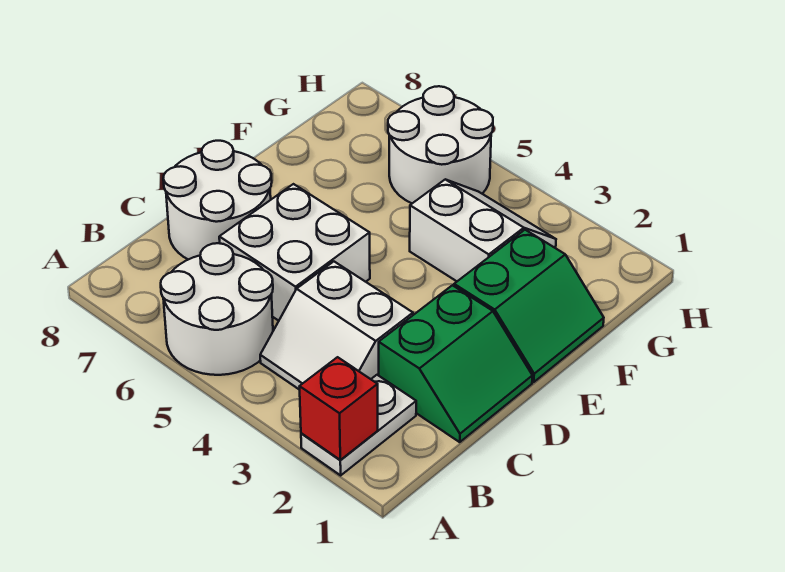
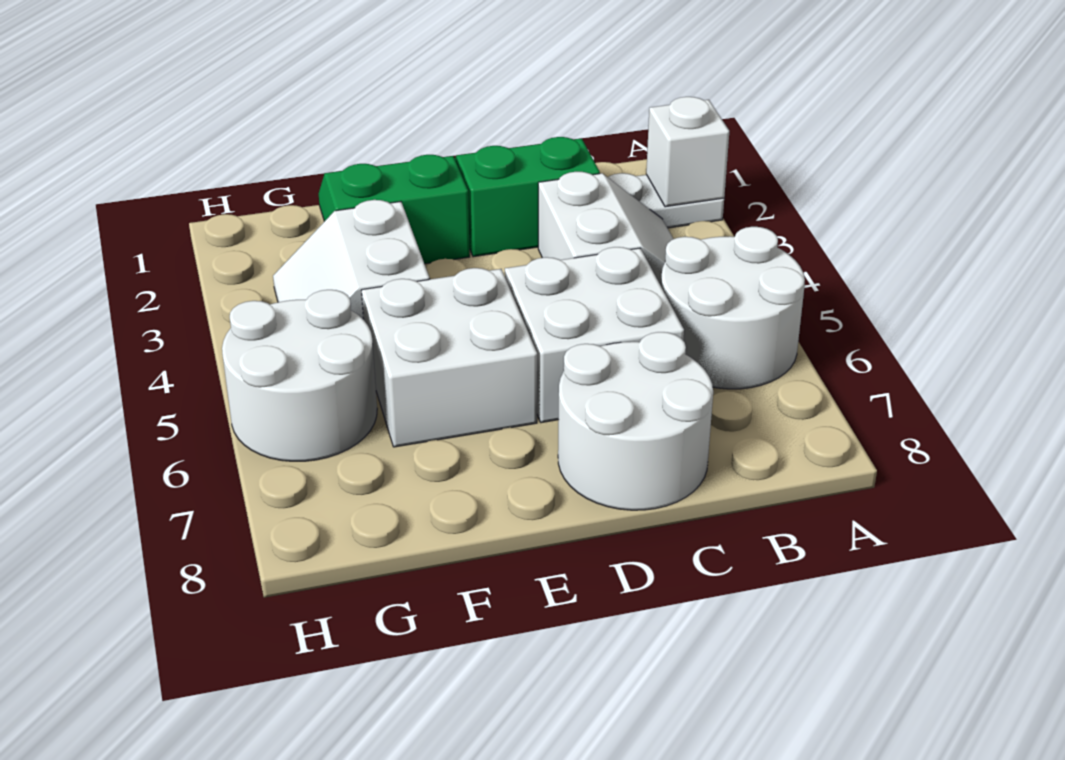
red brick A2 level 2 -> white brick A2 level 2
none -> white brick E5:F6 level 1

